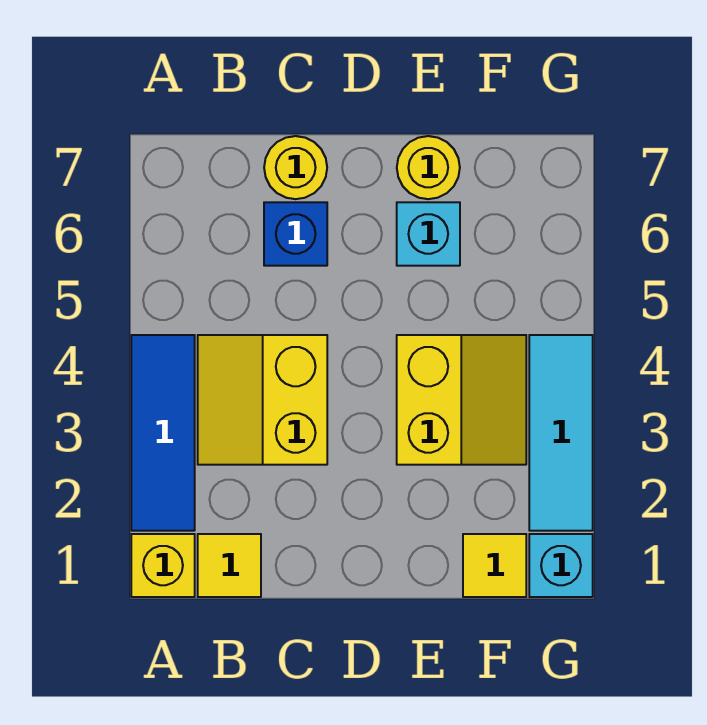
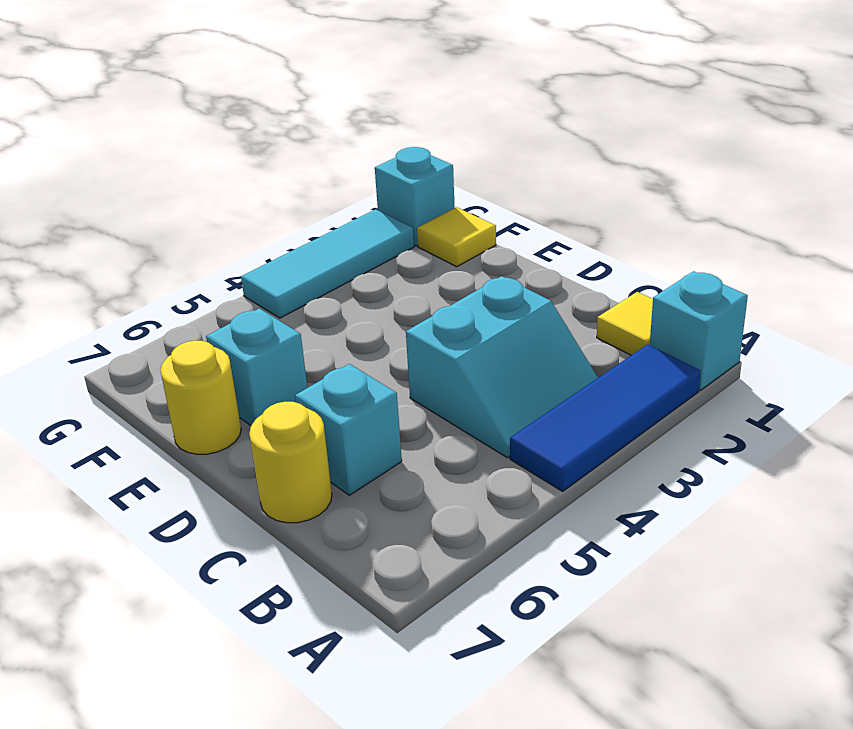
yellow brick A1 level 1 -> cyan brick A1 level 1
yellow slope B3:C4 level 1 top C -> cyan slope B3:C4 level 1 top C
blue brick C6 level 1 -> cyan brick C6 level 1
yellow slope E3:F4 level 1 top E -> none

